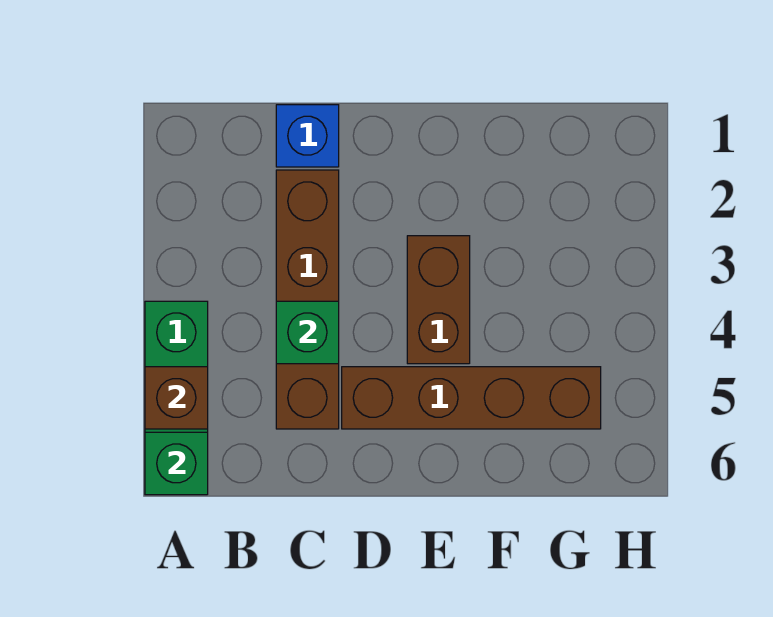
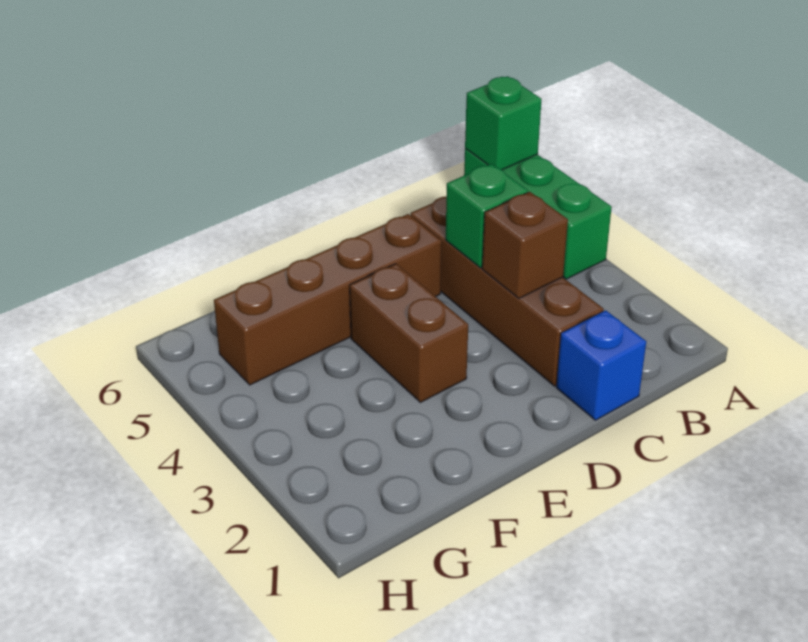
brown brick A5 level 2 -> brown brick C3 level 2

